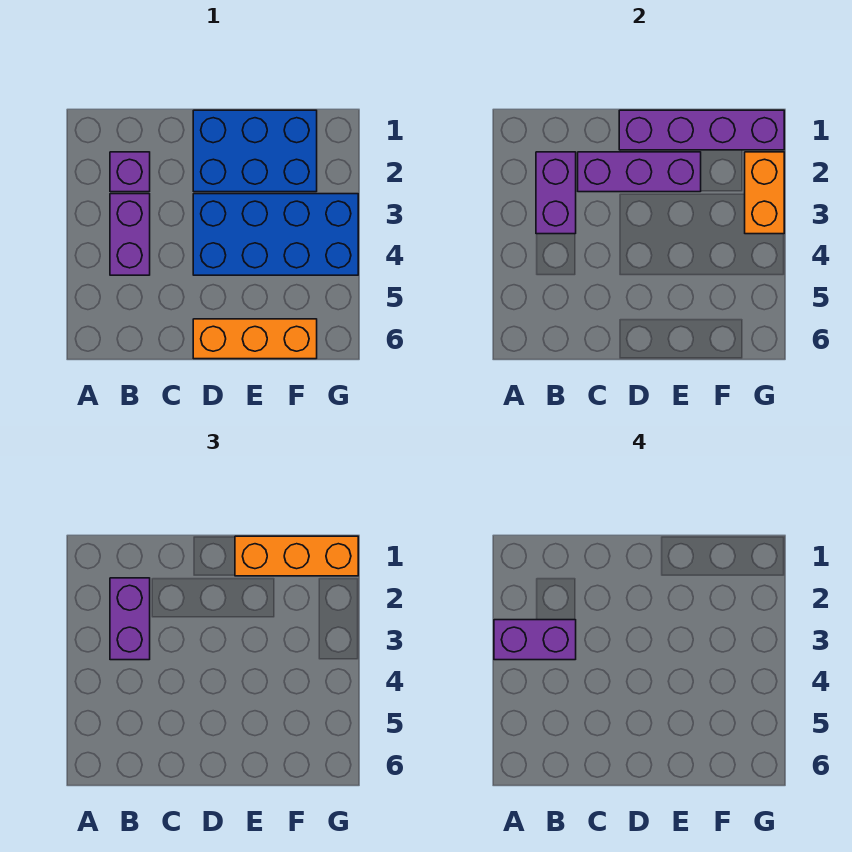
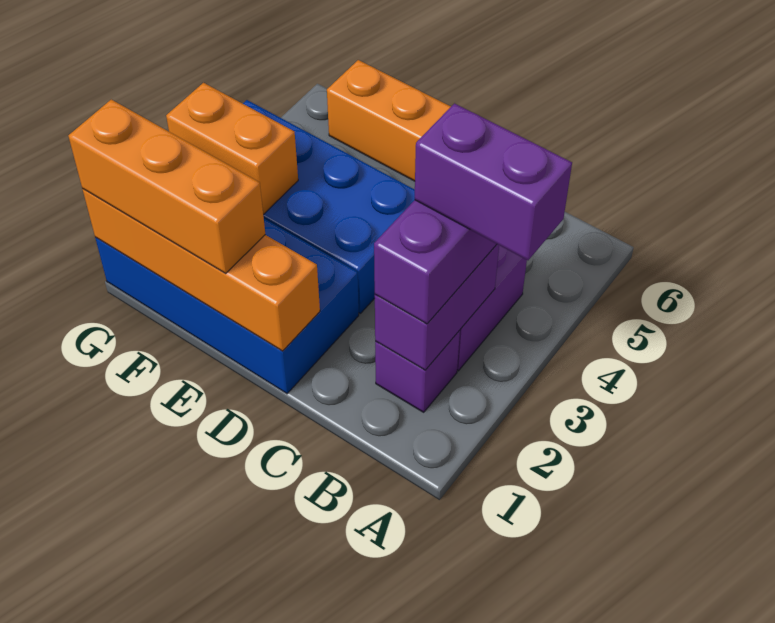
purple brick C2:E2 level 2 -> none
blue brick D1:F2 level 1 -> blue brick D1:G2 level 1
purple brick D1:G1 level 2 -> orange brick D1:G1 level 2
orange brick G2:G3 level 2 -> orange brick F3:G3 level 2

